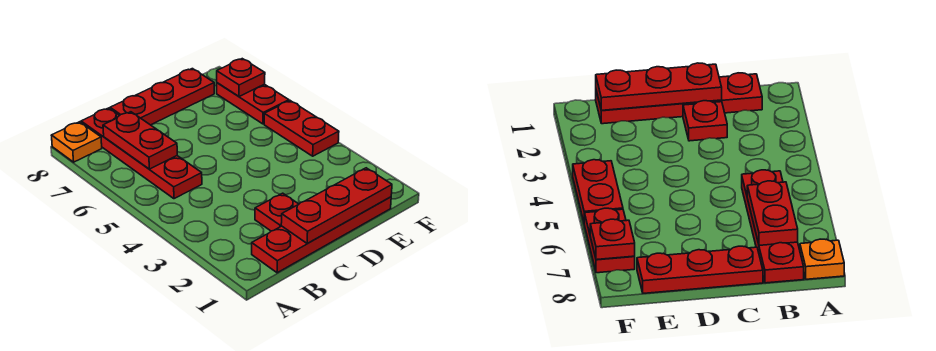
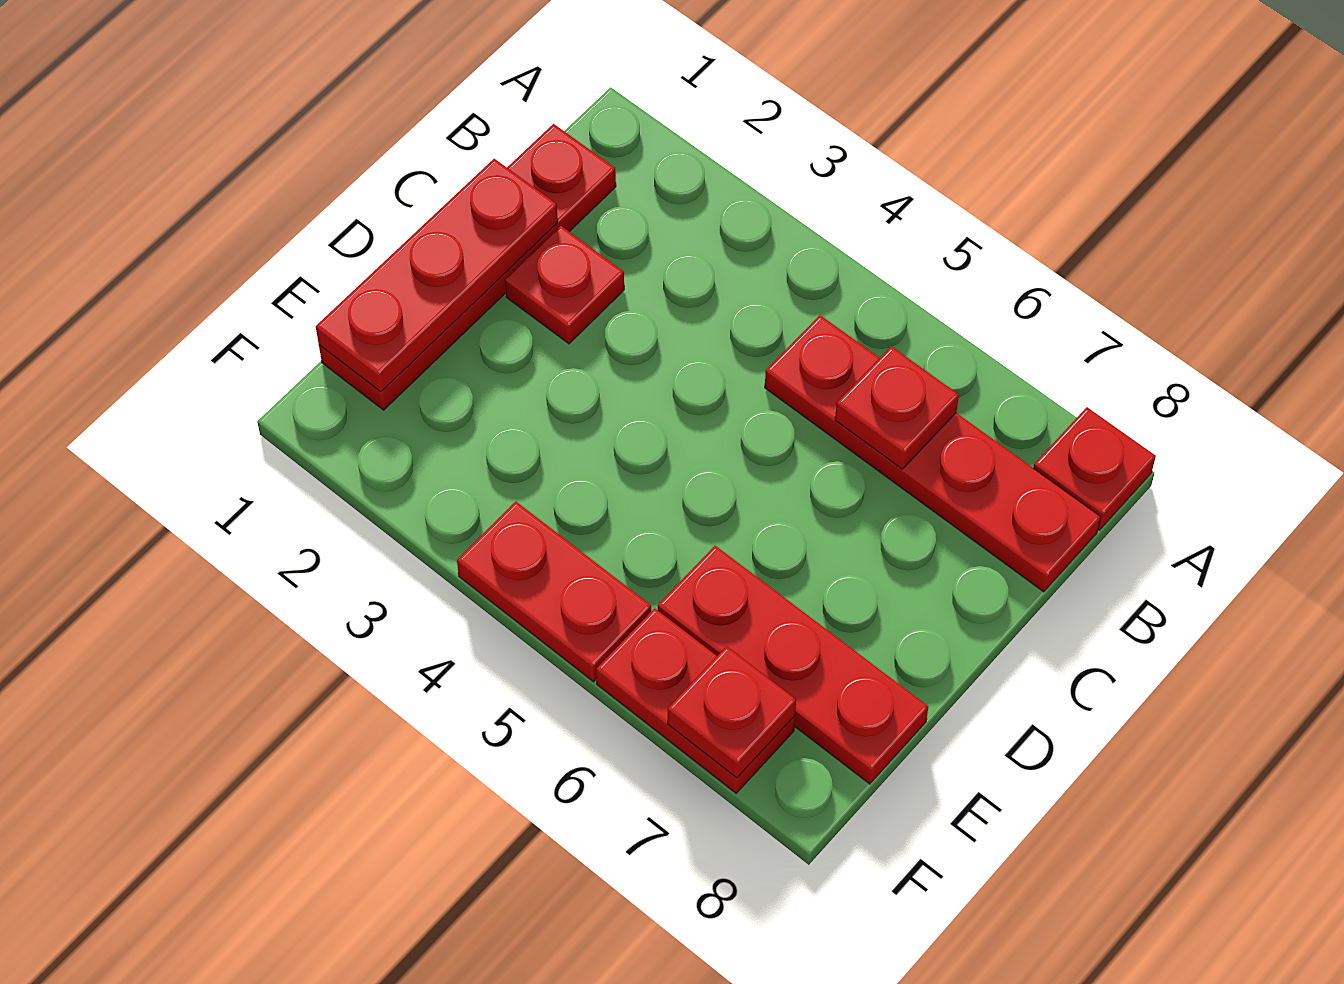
orange plate A8 level 1 -> red plate A8 level 1
red plate B6:B7 level 2 -> red plate B6 level 2
red plate C8:E8 level 1 -> red plate E6:E8 level 1

